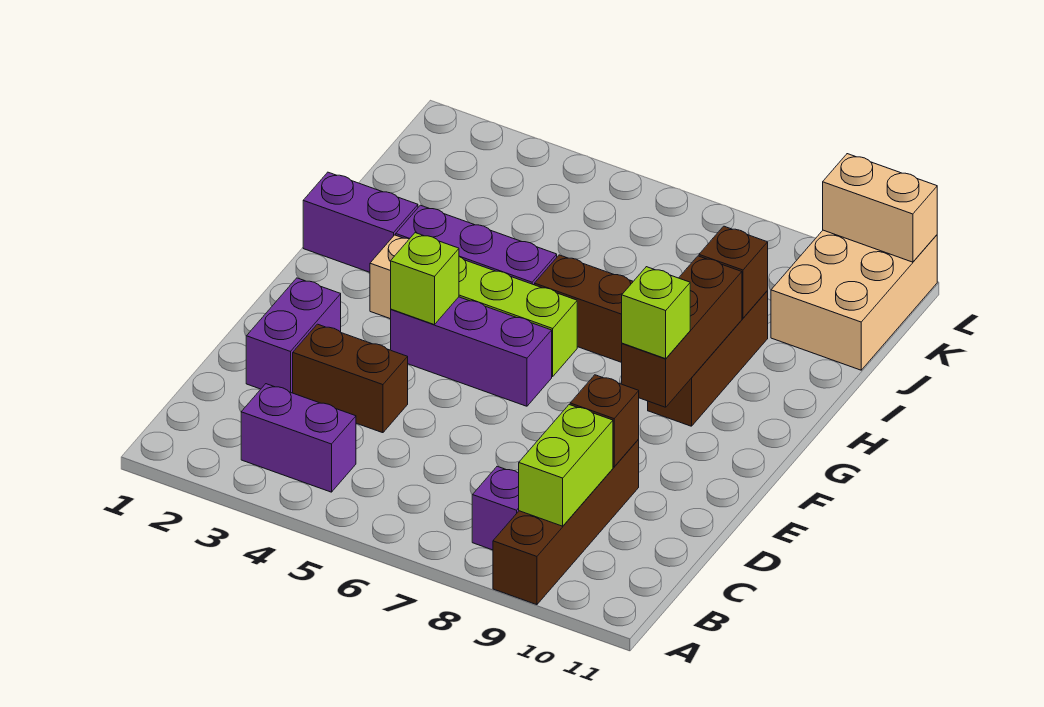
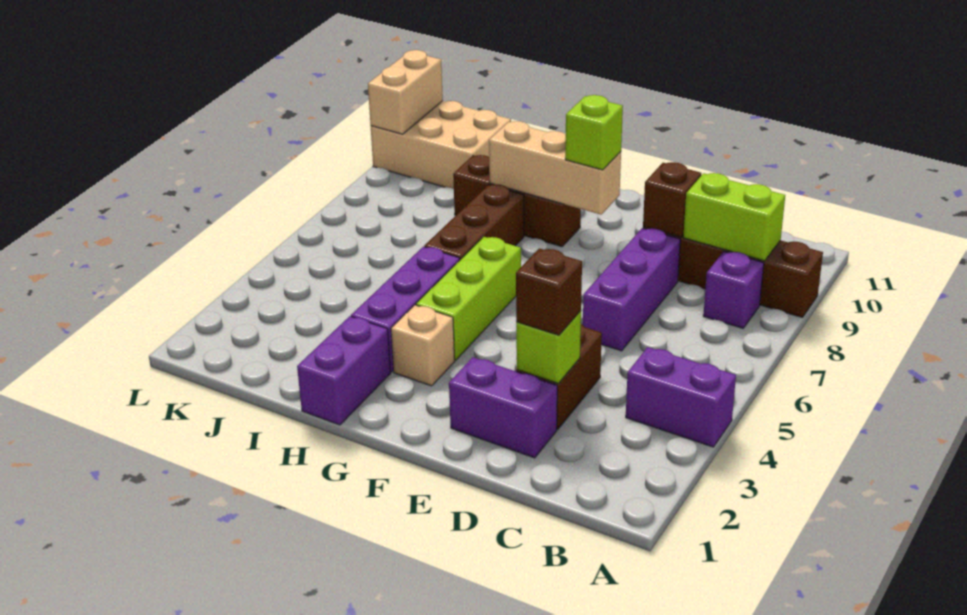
purple brick B3:B4 level 1 -> purple brick A4:B4 level 1
purple brick F4:F6 level 1 -> purple brick D6:D8 level 1
lime brick F4 level 2 -> lime brick D3 level 2
brown brick F9:H9 level 2 -> tan brick F9:H9 level 2
brown brick I9 level 2 -> brown brick D3 level 3

